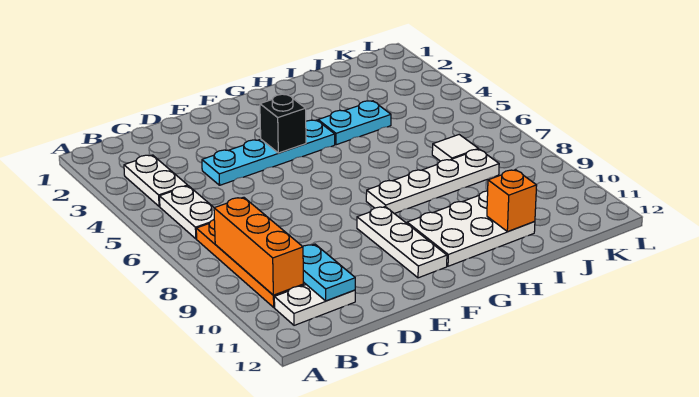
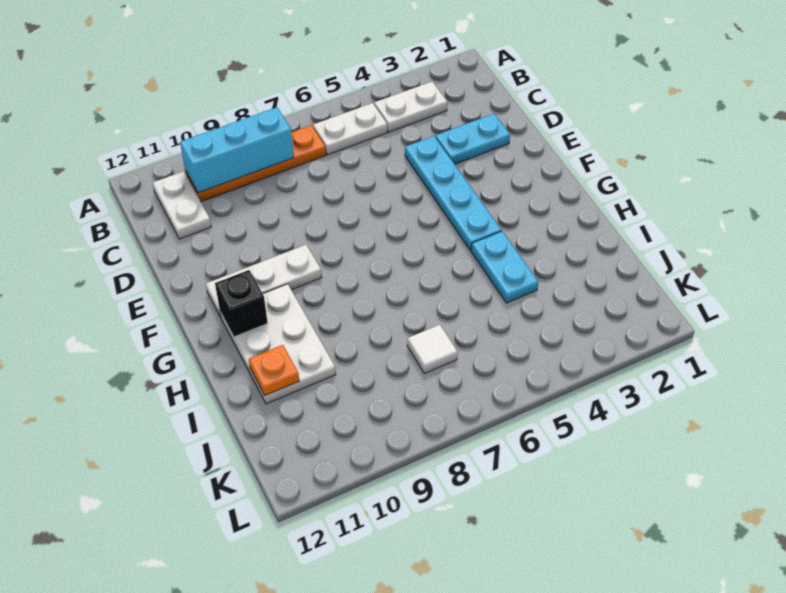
orange brick B8:B10 level 2 -> cyan brick B8:B10 level 2
cyan plate C10:C11 level 2 -> cyan plate D2:D3 level 1
black brick F4 level 2 -> black brick G11 level 2
white plate G8:J8 level 1 -> none
orange brick I11 level 2 -> orange plate I11 level 2

